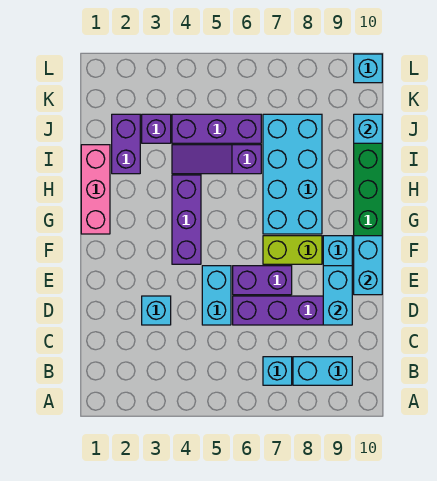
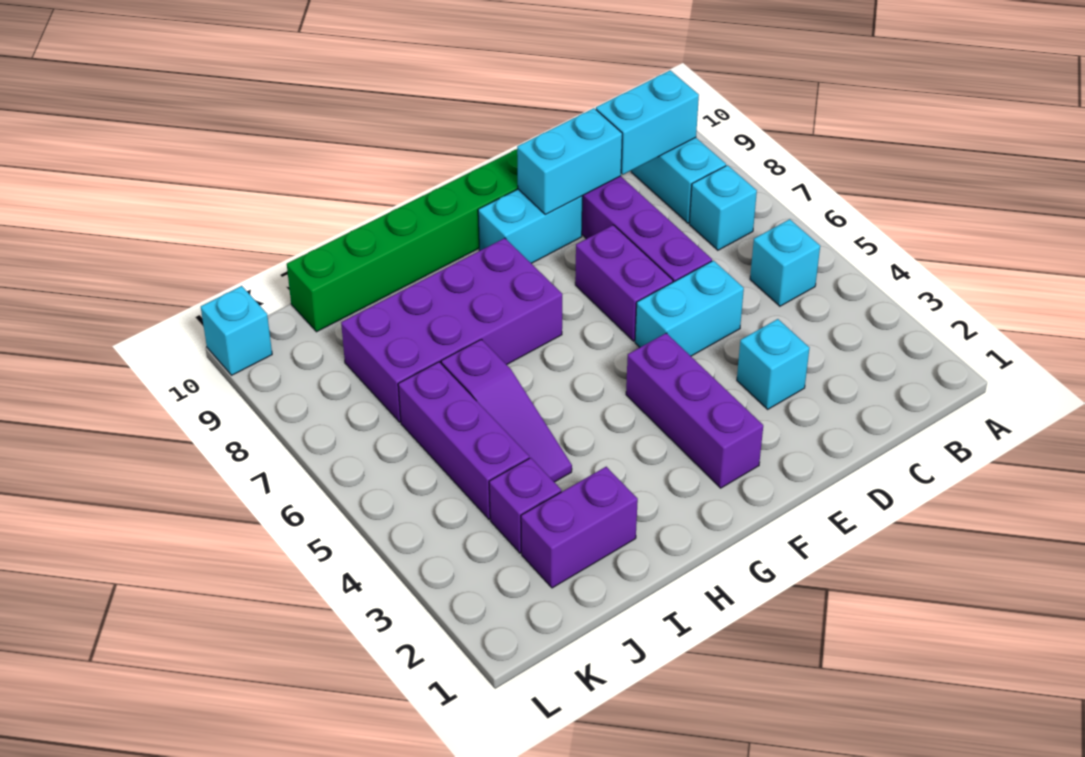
cyan brick E10:F10 level 2 -> cyan brick B9:C9 level 2
purple brick F4:H4 level 1 -> purple brick F2:F4 level 1
lime brick F7:F8 level 1 -> none
pink brick G1:I1 level 1 -> none
cyan brick G7:J8 level 1 -> purple brick G7:J8 level 1
cyan brick J10 level 2 -> cyan brick B5 level 1

